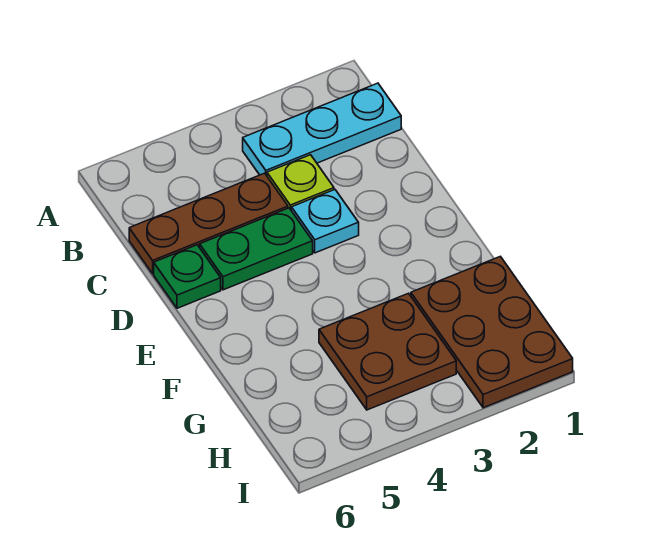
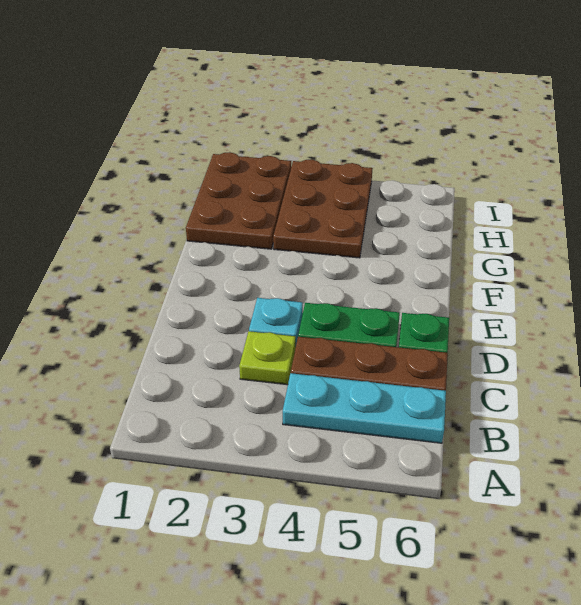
cyan plate B1:B3 level 1 -> cyan plate B4:B6 level 1
brown plate G3:H4 level 1 -> brown plate G3:I4 level 1

